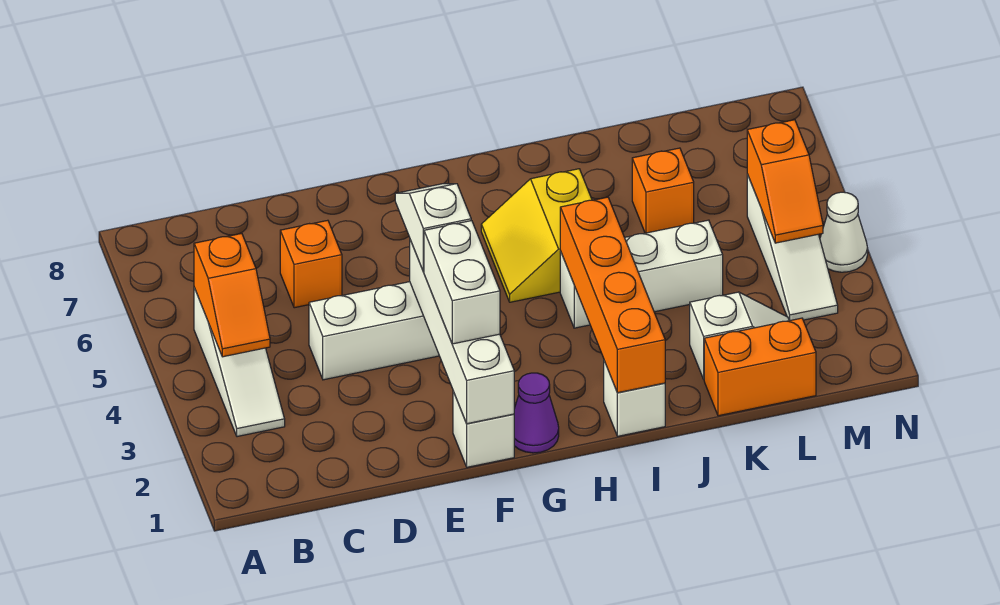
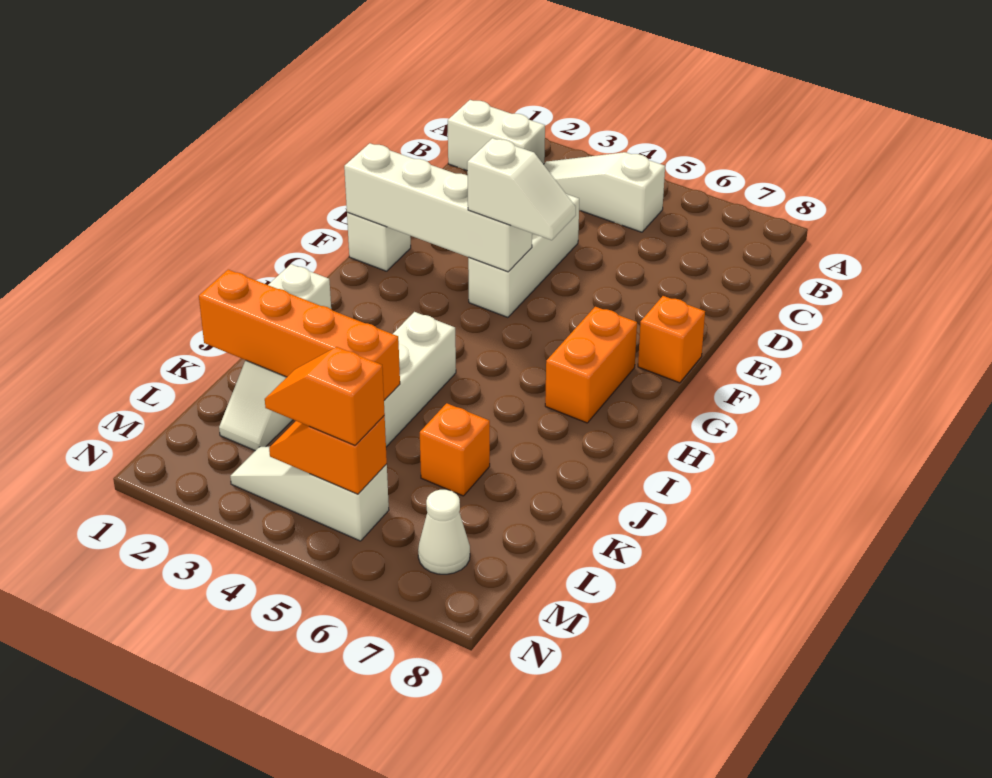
orange slope B4:B5 level 2 top 5 -> orange slope M4:M5 level 3 top 5
orange brick D6 level 1 -> orange brick F8 level 1
white brick F2:F3 level 3 -> white brick B1:B2 level 1
purple cone G1 level 1 -> none
yellow slope H5:I6 level 1 top I -> none
orange brick I1:I4 level 2 -> orange brick K1:K4 level 2
orange brick K1:L1 level 1 -> orange brick G7:H7 level 1
white cone N4 level 1 -> white cone M7 level 1

